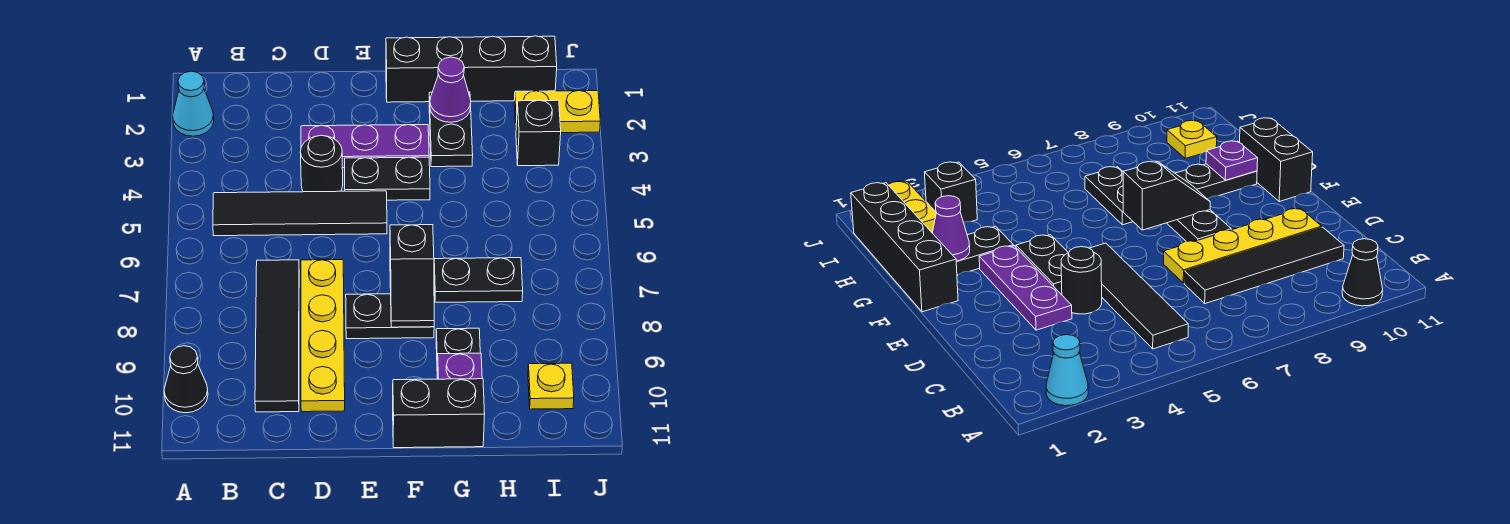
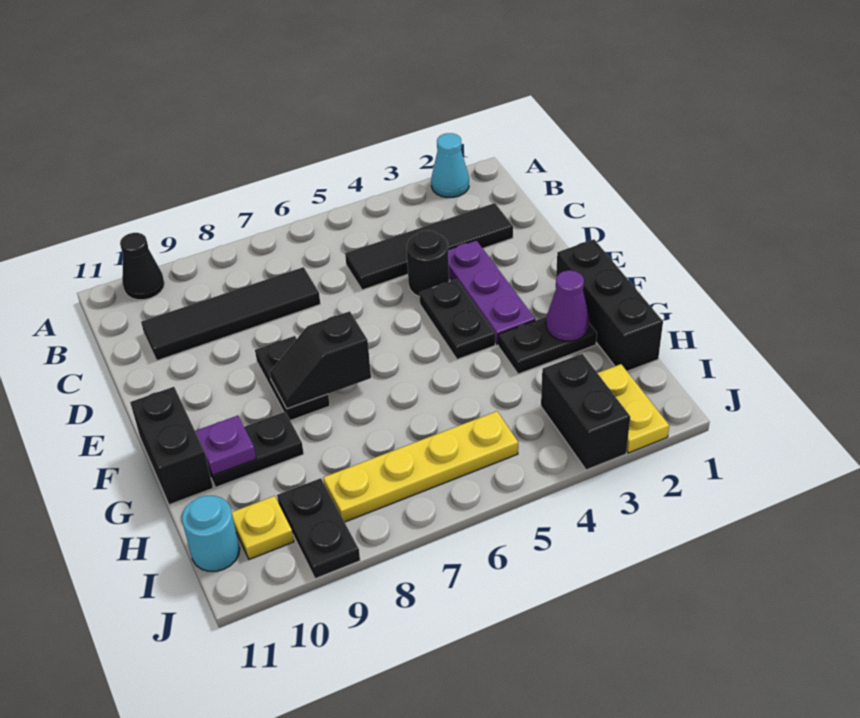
black tile B5:E5 level 1 -> black tile C2:C5 level 1
yellow plate D7:D10 level 1 -> yellow plate I5:I8 level 1
black brick F1:I1 level 1 -> black brick F1:H1 level 1
black plate G7:H7 level 1 -> black plate I9:J9 level 1
black brick I3 level 1 -> black brick I3:J3 level 1
none -> cyan round brick I11 level 1

